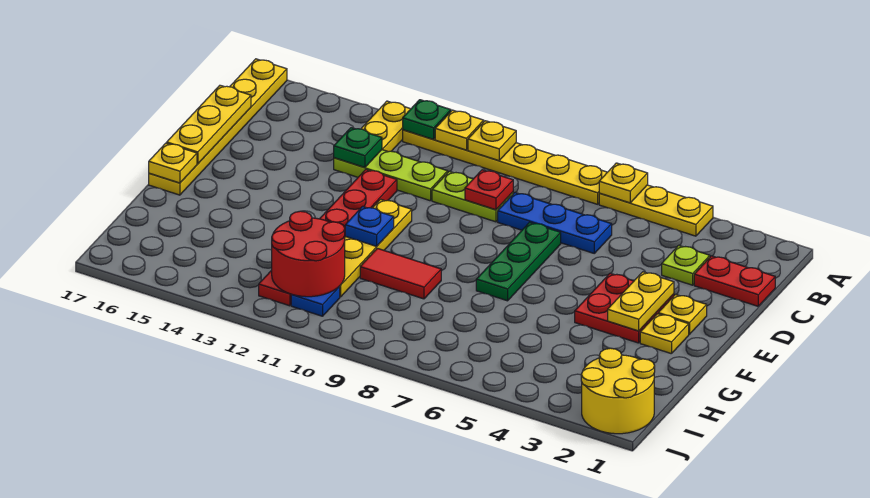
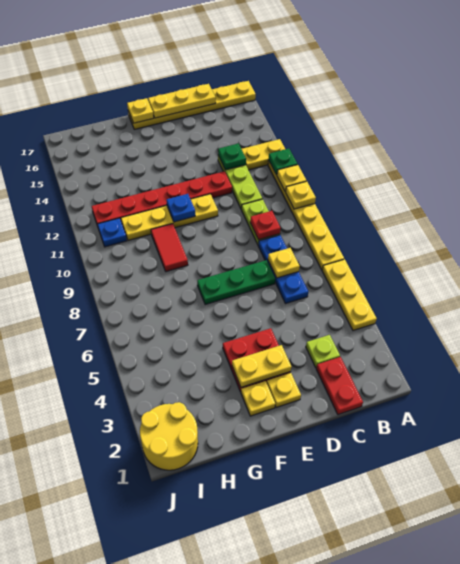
yellow plate A6 level 2 -> yellow plate C7 level 2
red round brick H11:I12 level 2 -> none

